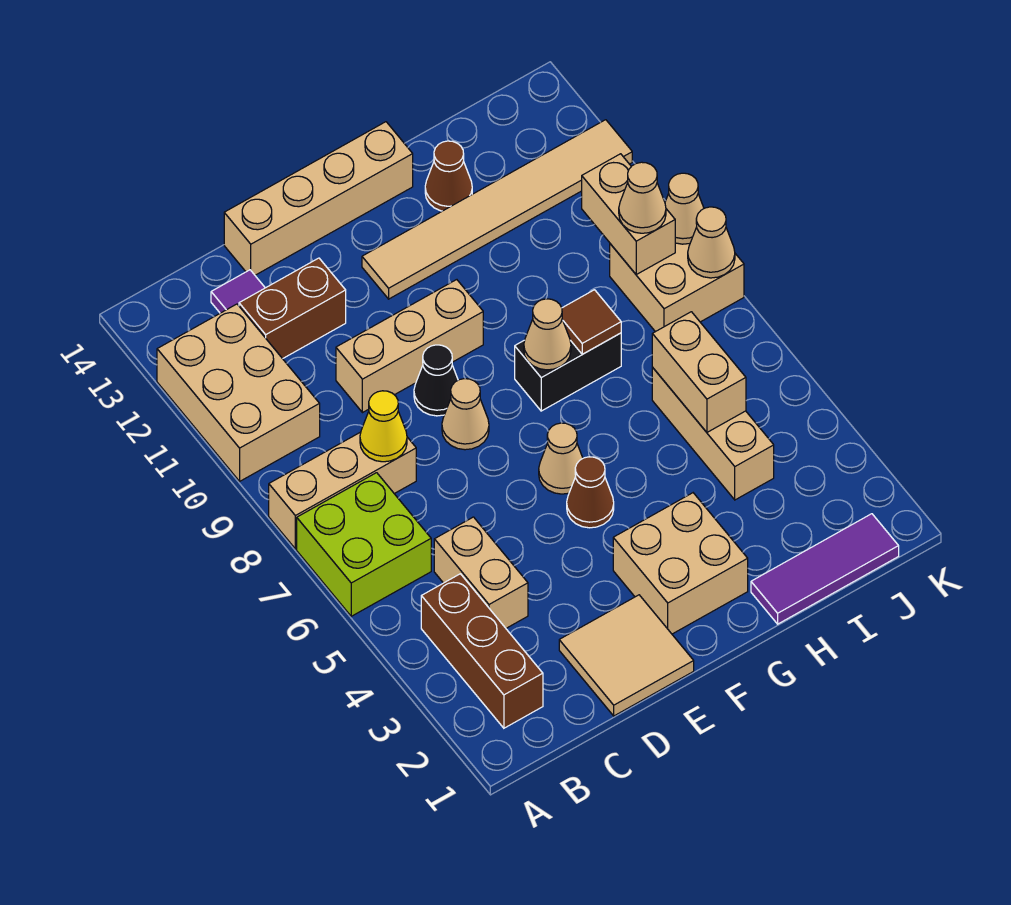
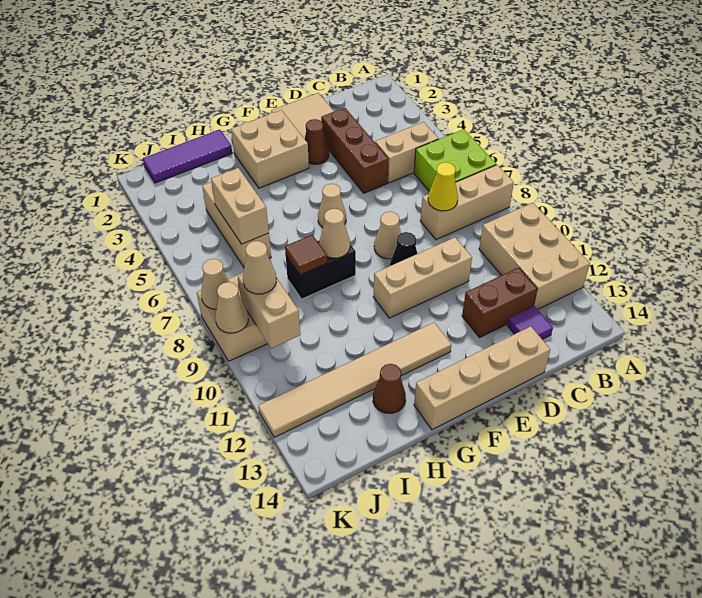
brown brick B2:B4 level 1 -> brown brick D3:D5 level 1
tan brick C4:C5 level 1 -> tan brick B5:C5 level 1
brown cone F5 level 1 -> brown cone E3 level 1

